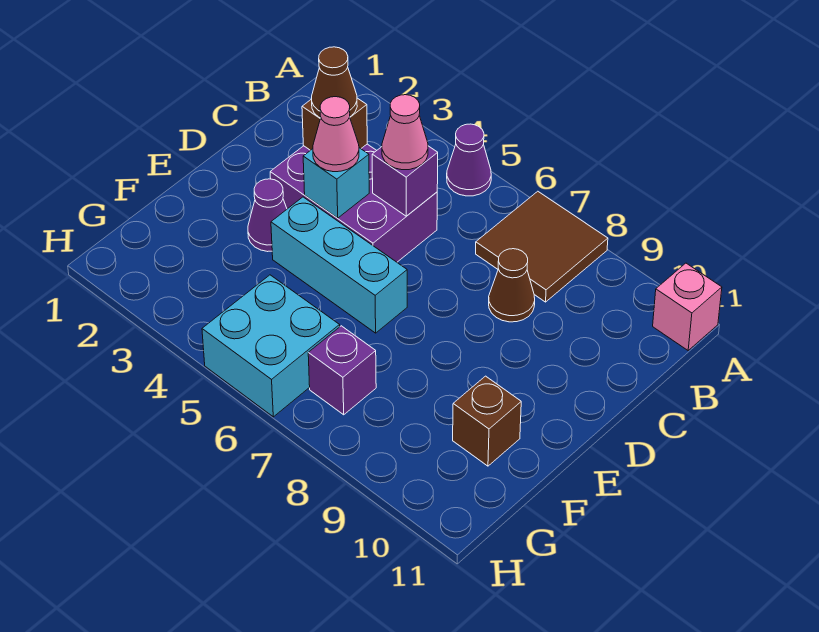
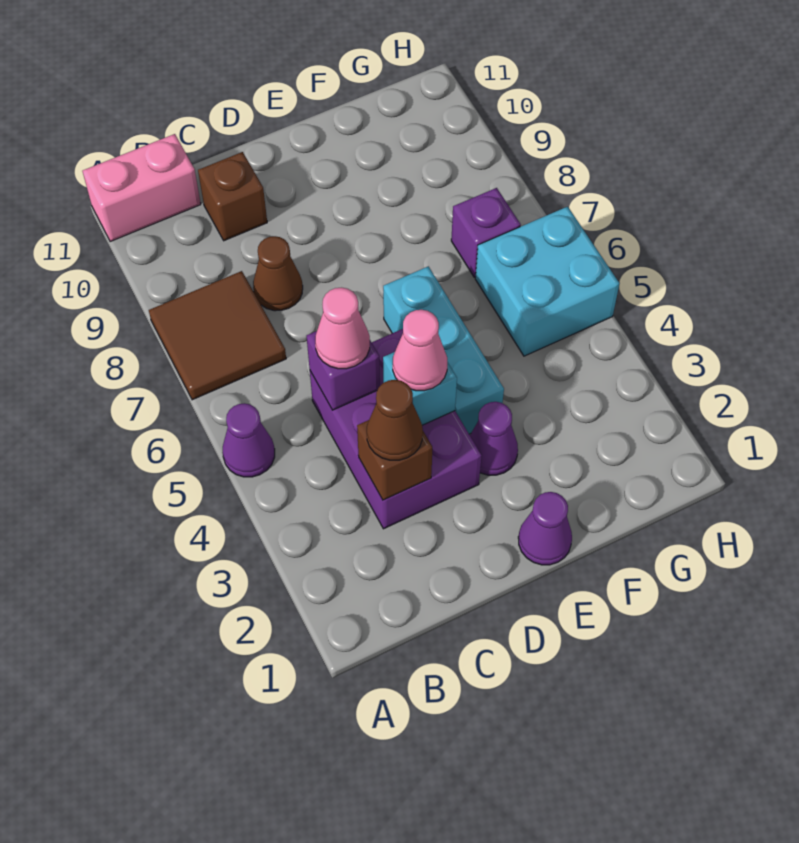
pink brick A11 level 1 -> pink brick A11:B11 level 1
none -> purple cone E1 level 1
brown brick F10 level 1 -> brown brick C10 level 1

